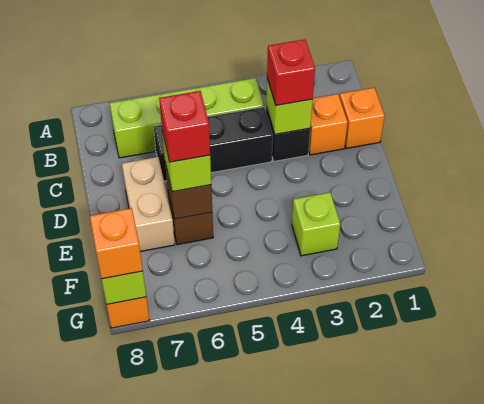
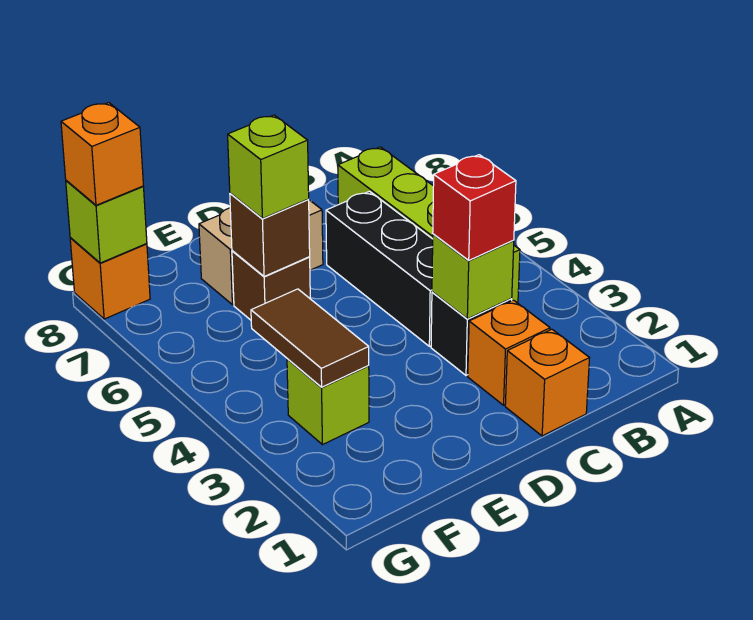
red brick E6 level 4 -> none
none -> brown tile F3:F4 level 2

